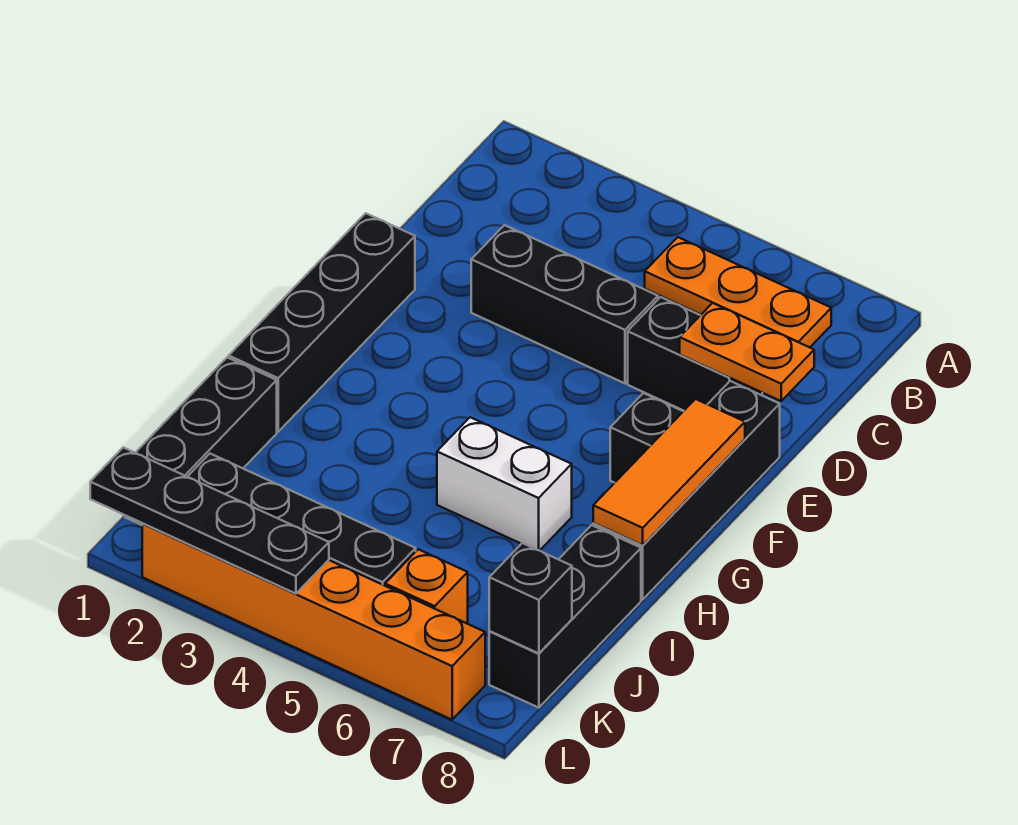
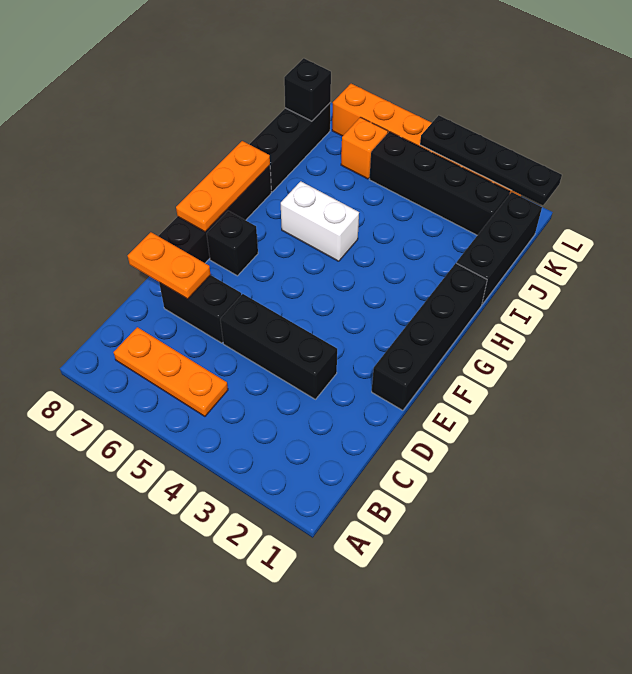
orange tile F8:H8 level 2 -> orange plate F8:H8 level 2

